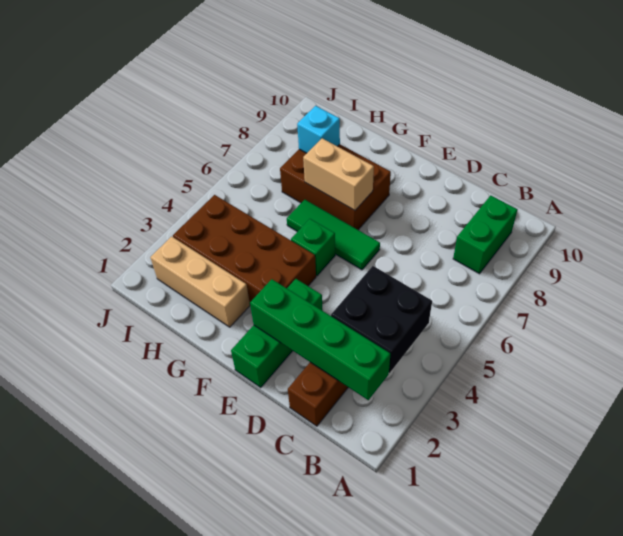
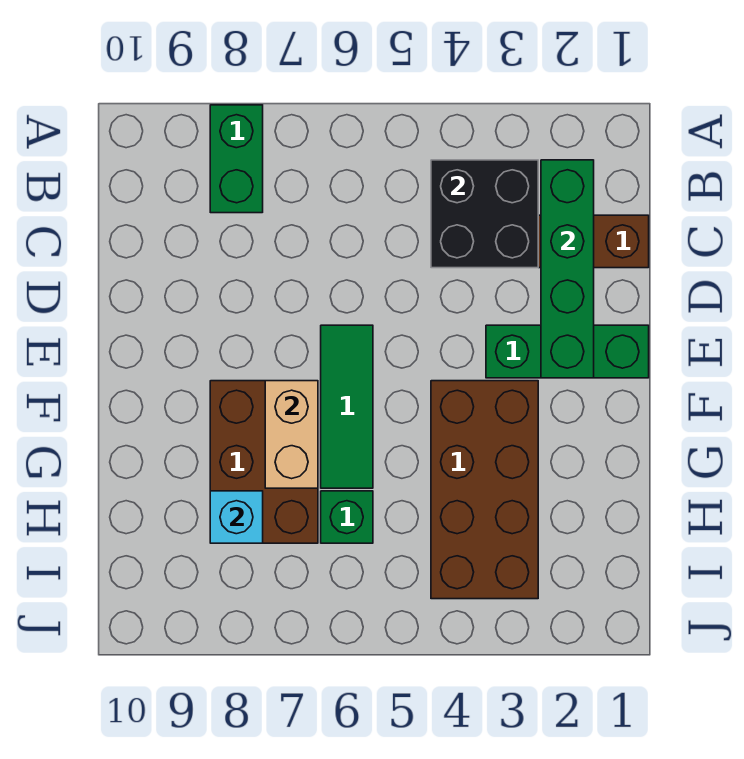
green brick B8:B9 level 1 -> green brick A8:B8 level 1
green brick F5 level 1 -> green brick H6 level 1
tan brick G2:I2 level 1 -> none

